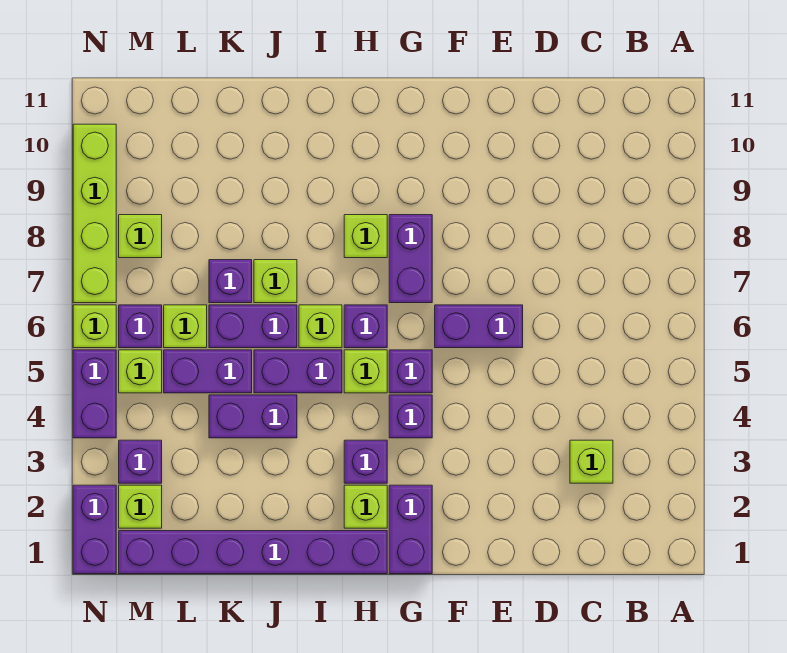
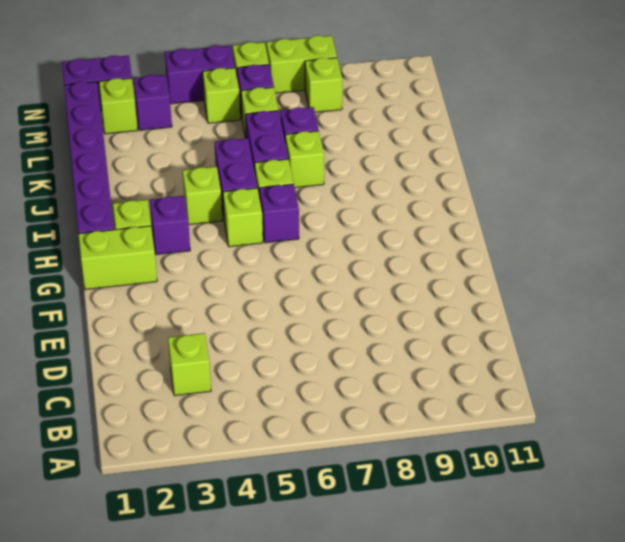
purple brick E6:F6 level 1 -> none
purple brick G1:G2 level 1 -> lime brick G1:G2 level 1
purple brick G4 level 1 -> none
purple brick G5 level 1 -> none
purple brick G7:G8 level 1 -> none
lime brick H8 level 1 -> lime brick I4 level 1
purple brick J4:K4 level 1 -> none
purple brick K5:L5 level 1 -> none
lime brick N7:N10 level 1 -> lime brick N7:N8 level 1

